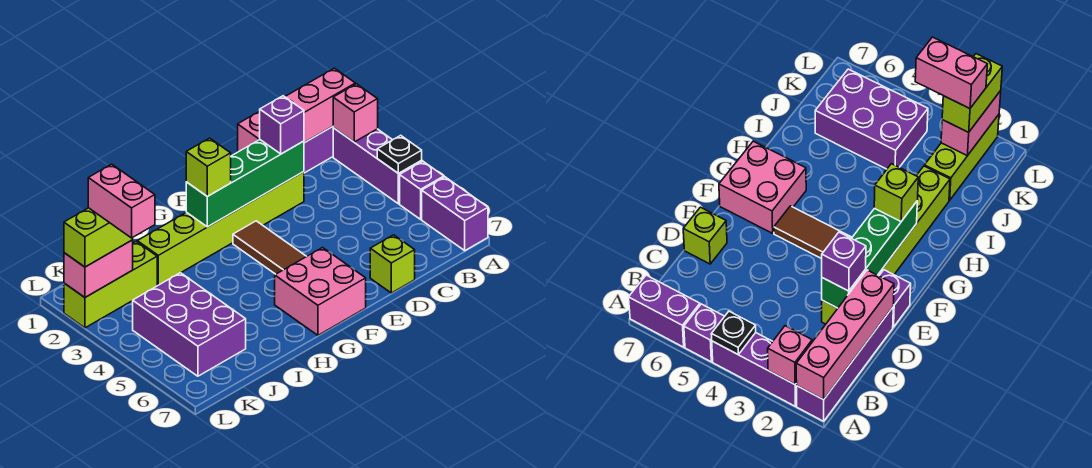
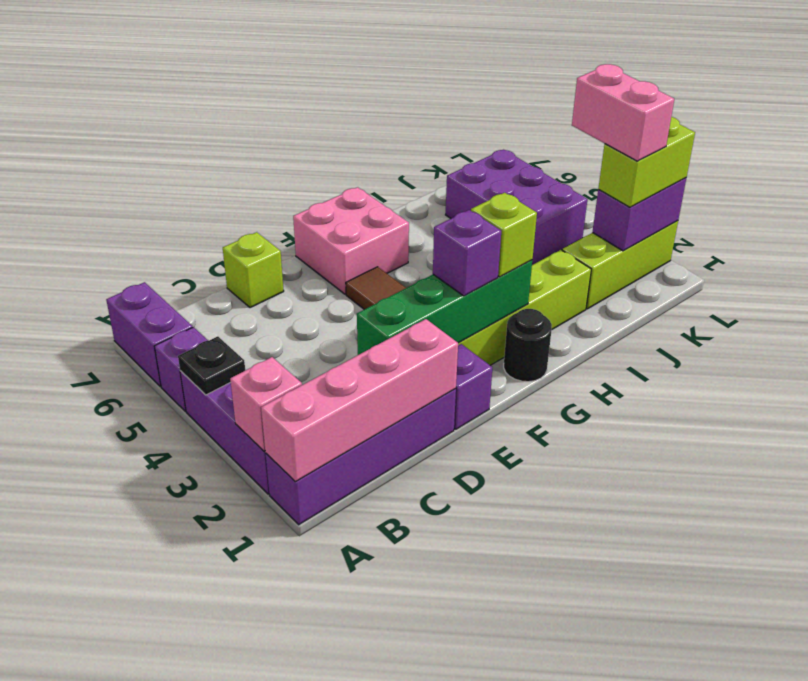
purple brick D2 level 3 -> purple brick F2 level 3
none -> black round brick G1 level 1
pink brick K2:L2 level 2 -> purple brick K2:L2 level 2

